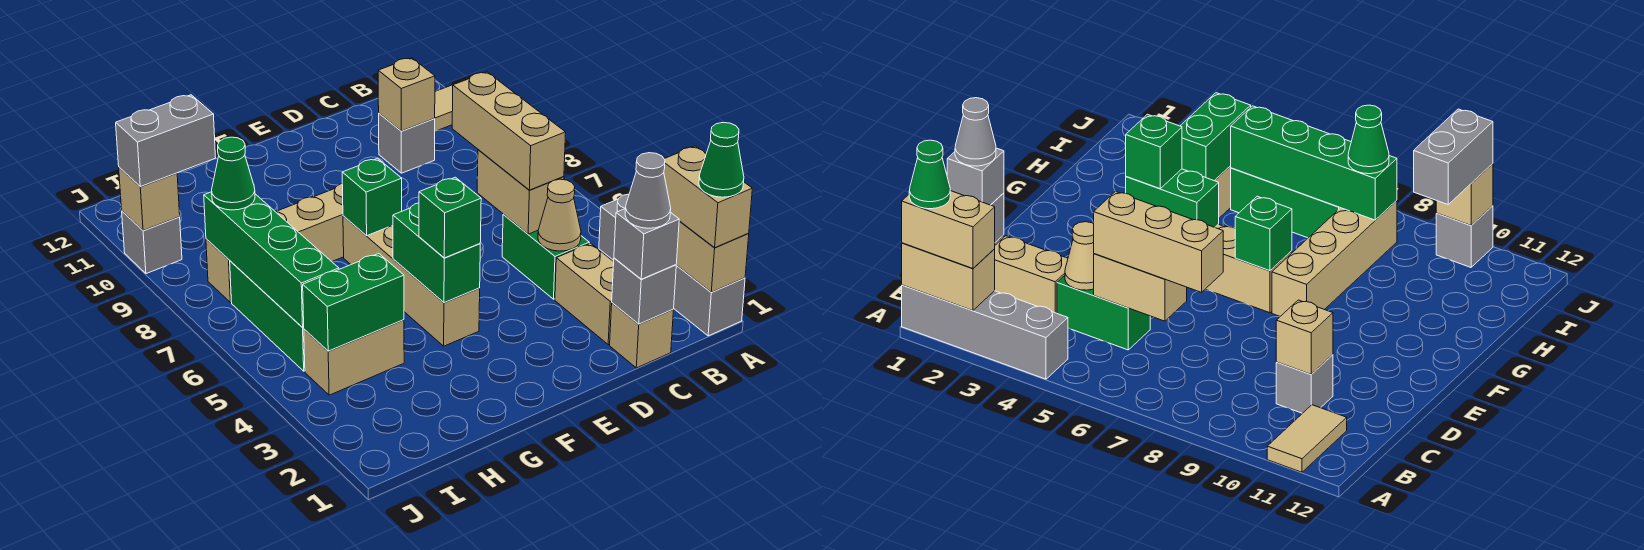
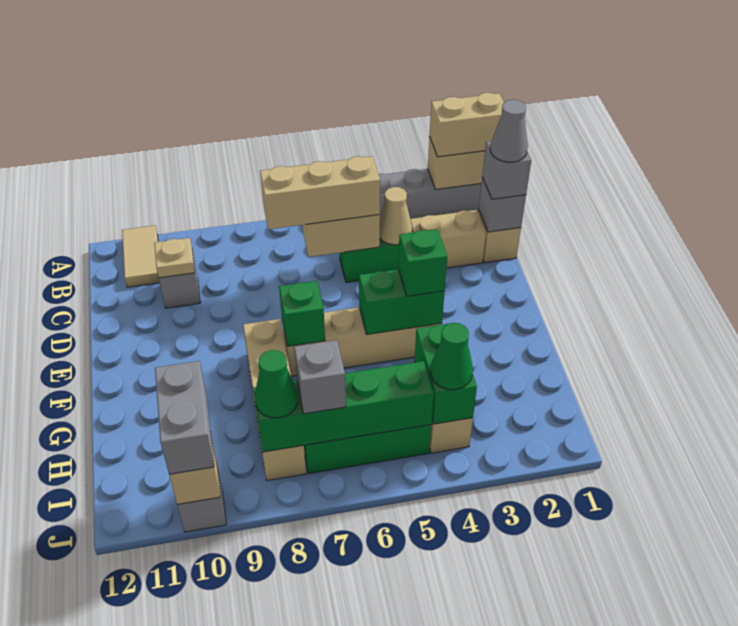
green cone A1 level 4 -> green cone I4 level 3
tan brick C10 level 2 -> tan plate C10 level 2
none -> grey brick I7 level 3

